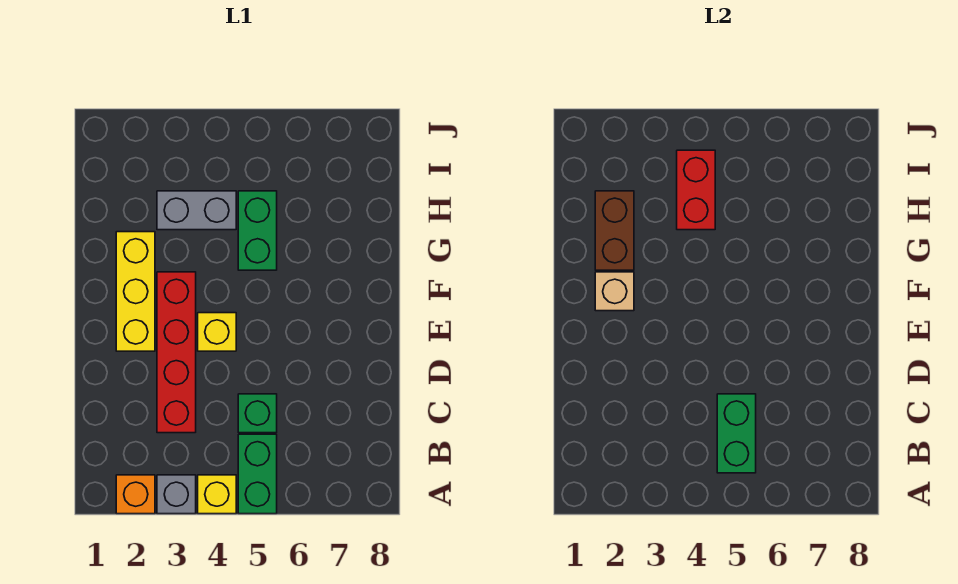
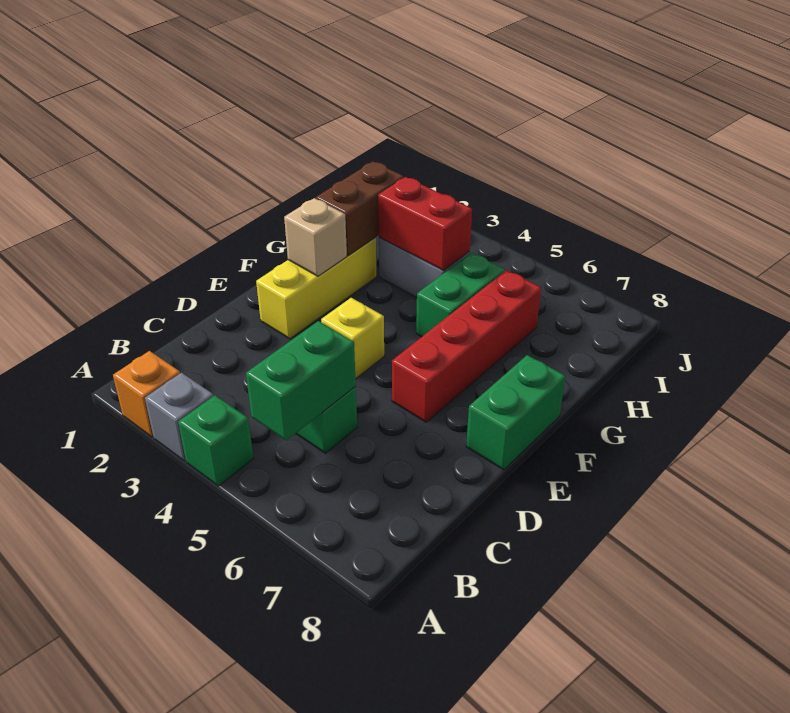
yellow brick A4 level 1 -> green brick A4 level 1
green brick A5:B5 level 1 -> green brick E8:F8 level 1
red brick C3:F3 level 1 -> red brick E6:H6 level 1
red brick H4:I4 level 2 -> red brick H3:H4 level 2

